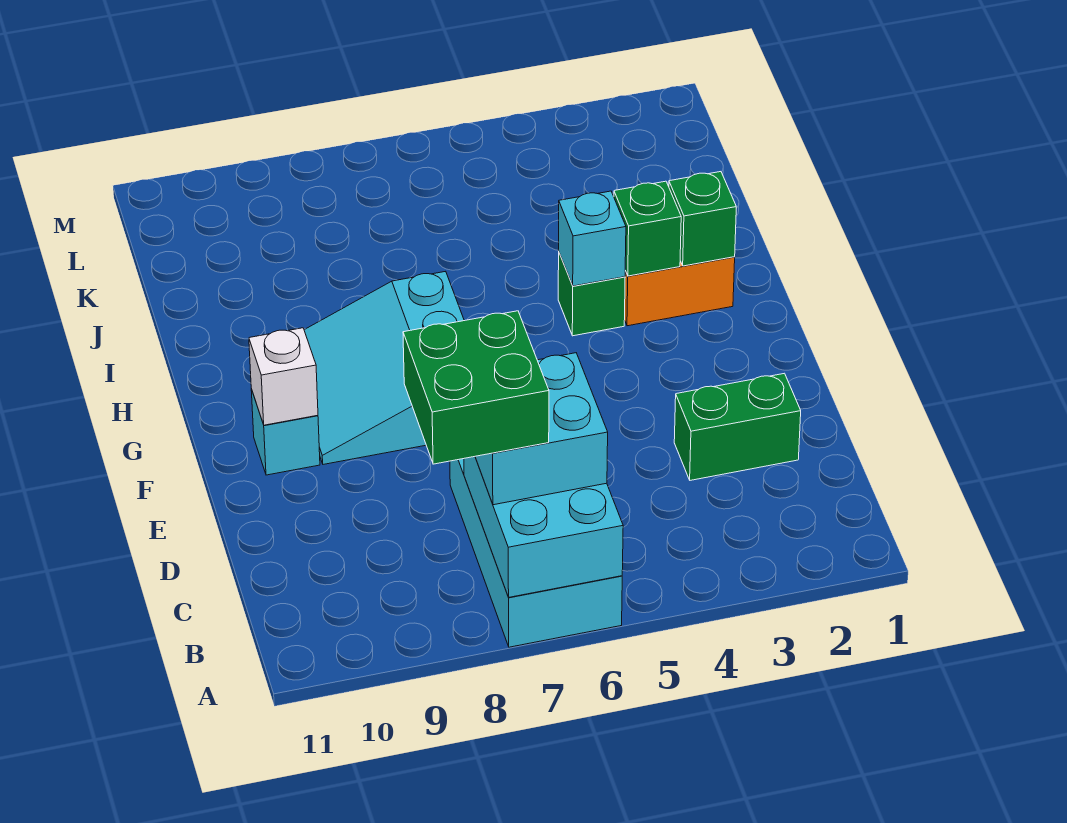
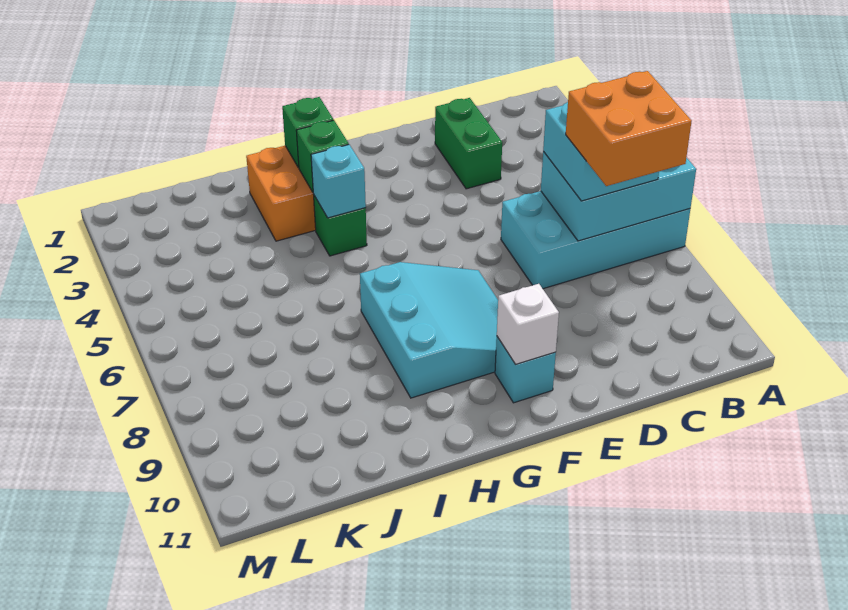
green brick B7:C8 level 4 -> orange brick B7:C8 level 4
cyan slope F7:H9 level 1 top 7 -> cyan slope F7:H9 level 1 top H

